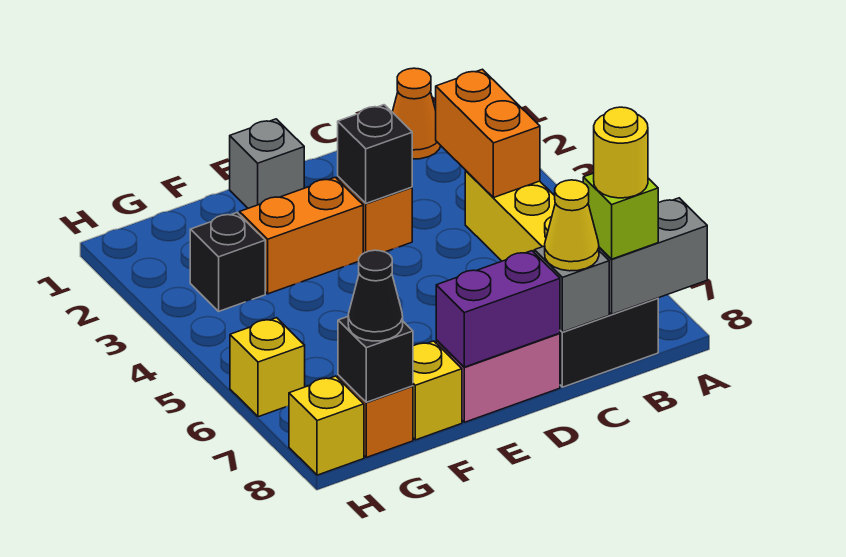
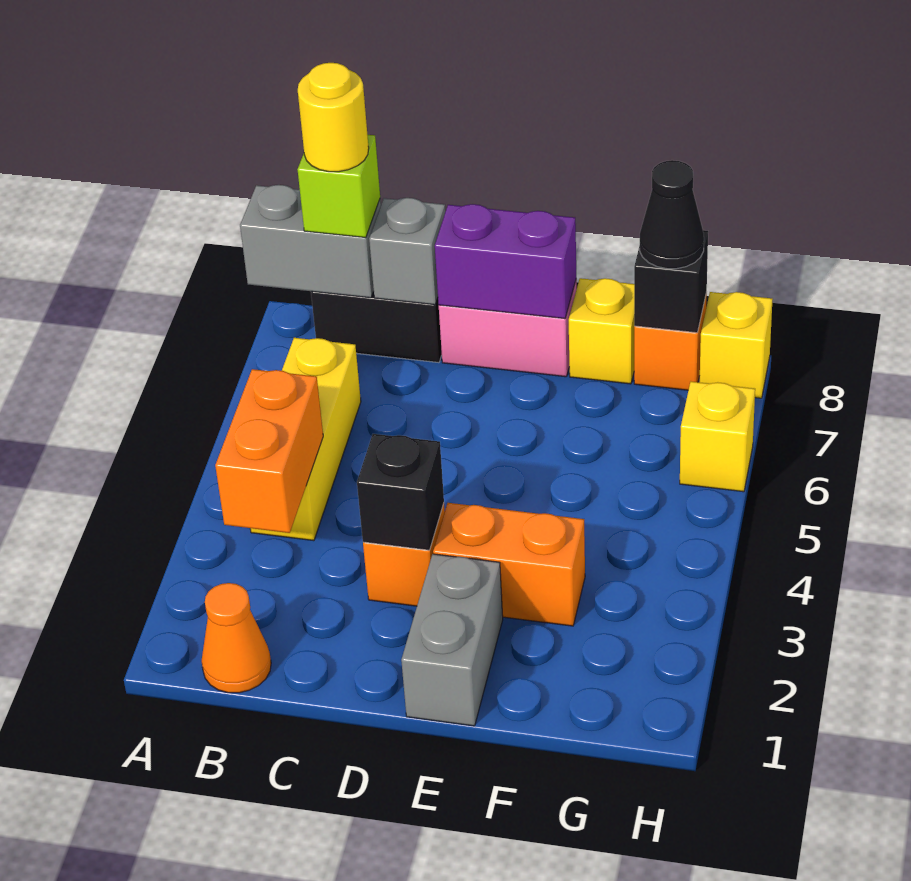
yellow cone C8 level 3 -> none
grey brick E1 level 1 -> grey brick E1:E2 level 1
black brick G3 level 1 -> none

